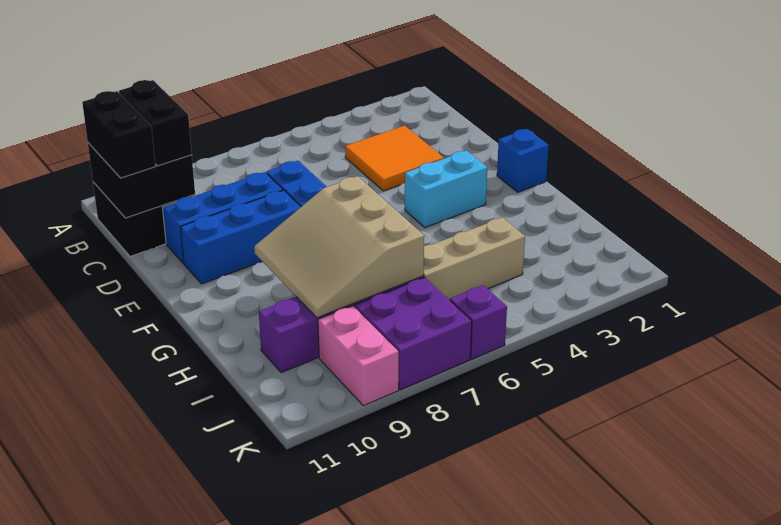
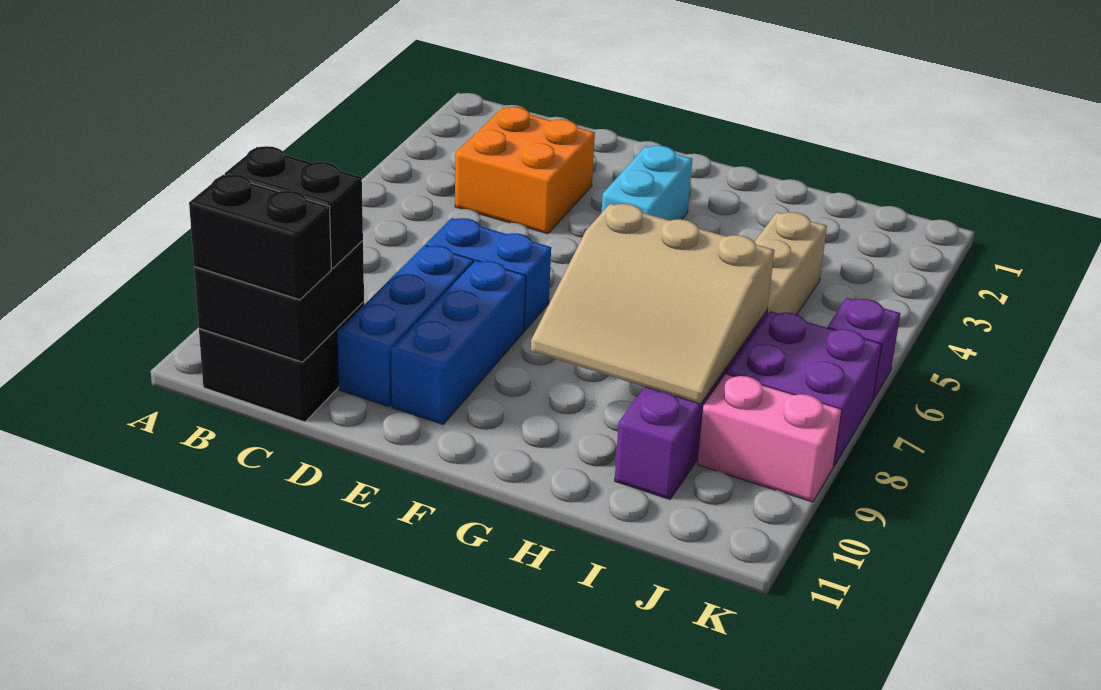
orange tile C3:D4 level 1 -> orange brick C3:D4 level 1
blue brick F1 level 1 -> none

